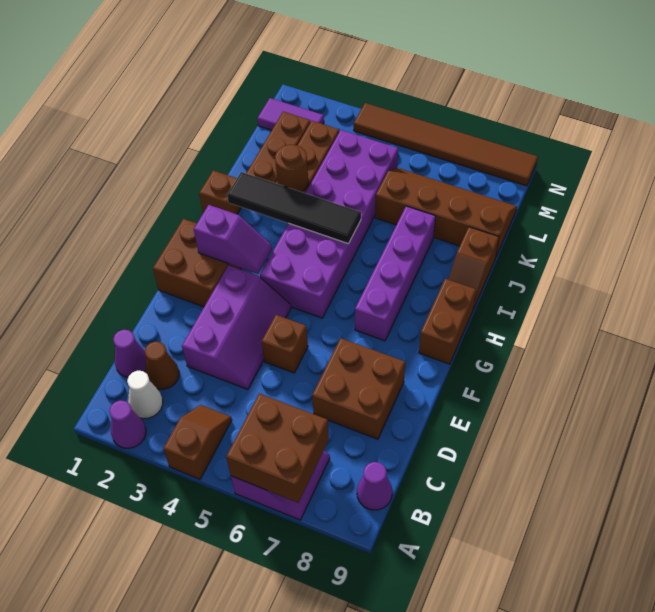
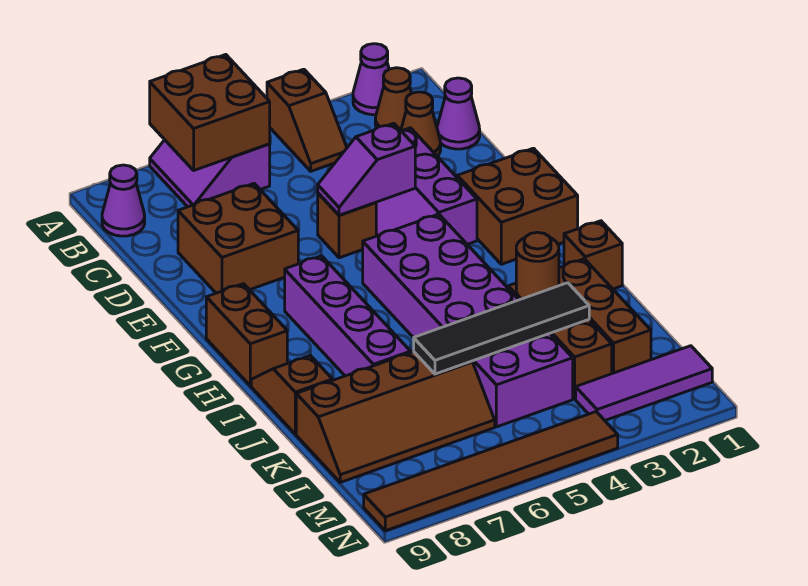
white cone B2 level 1 -> brown cone B2 level 1
purple slope G2:G3 level 2 top 2 -> purple slope E4:E5 level 2 top 4
black tile I2:I5 level 2 -> black tile K3:K6 level 2
purple tile M1:M2 level 1 -> purple tile M1:M3 level 1

